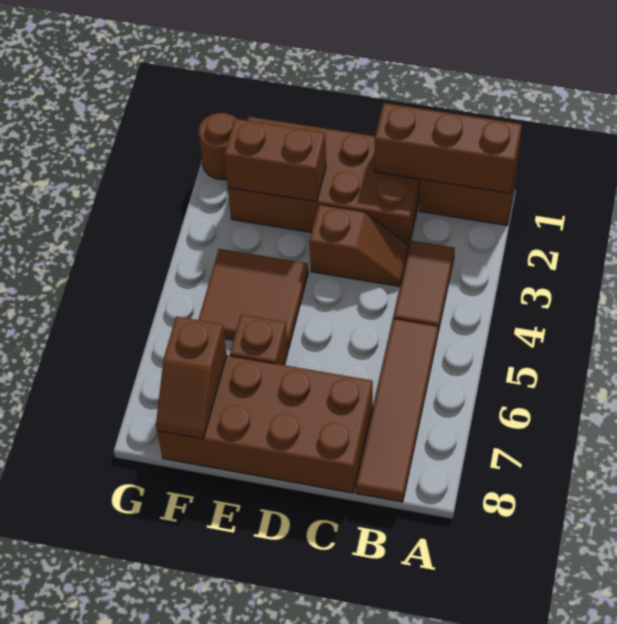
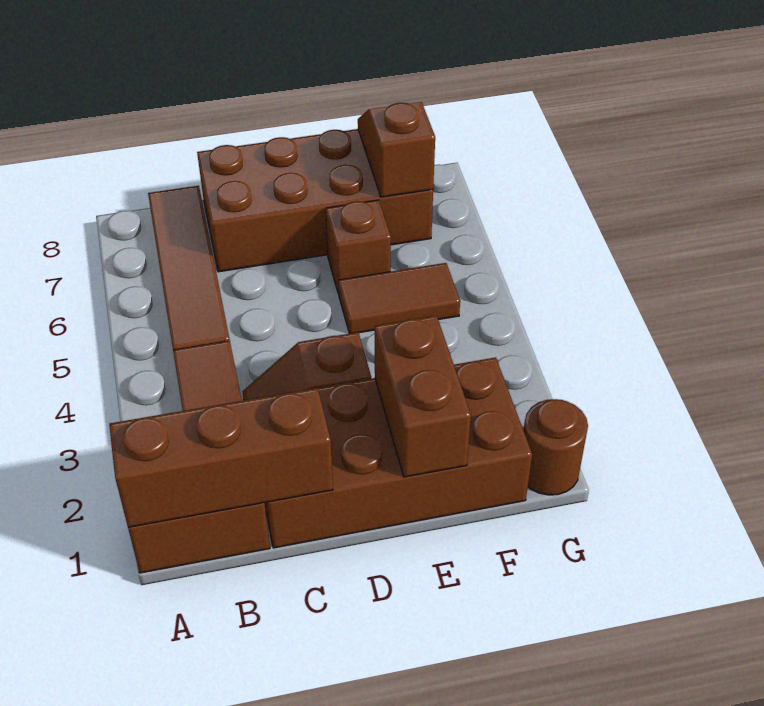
brown brick E2:F2 level 2 -> brown brick E1:E2 level 2
brown tile E4:F5 level 1 -> brown tile E5:F5 level 1

